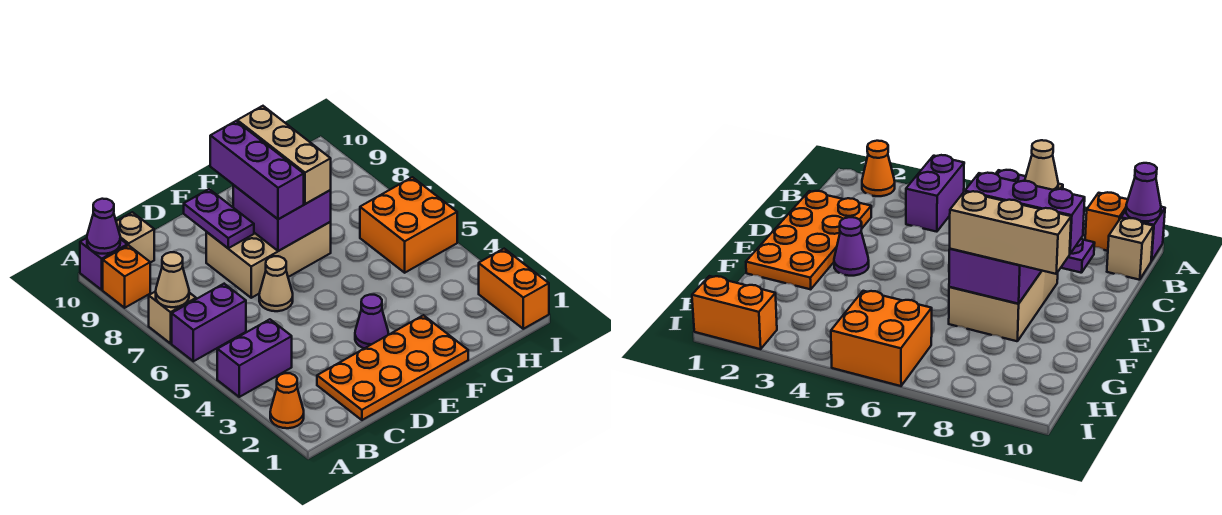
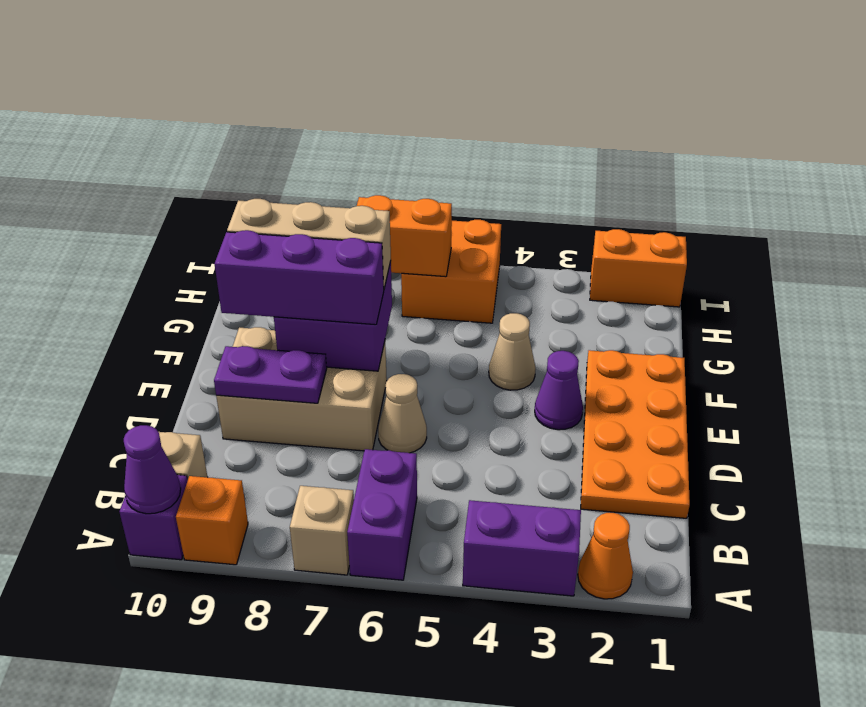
purple brick A4:B4 level 1 -> purple brick A3:A4 level 1
tan cone A7 level 2 -> tan cone F4 level 1
tan brick D7:F8 level 1 -> tan brick D7:E9 level 1
none -> orange brick H6:H7 level 2

